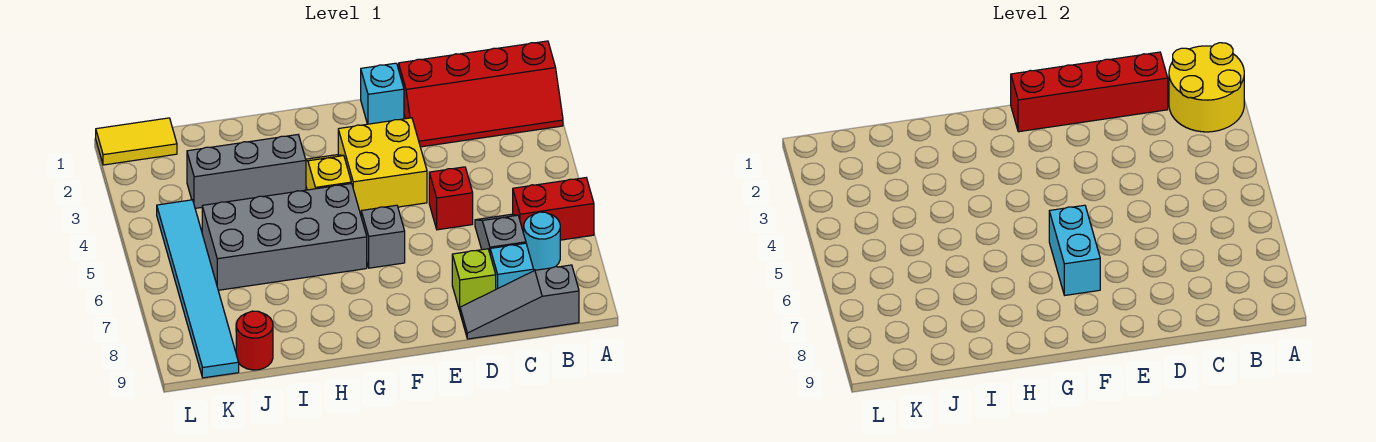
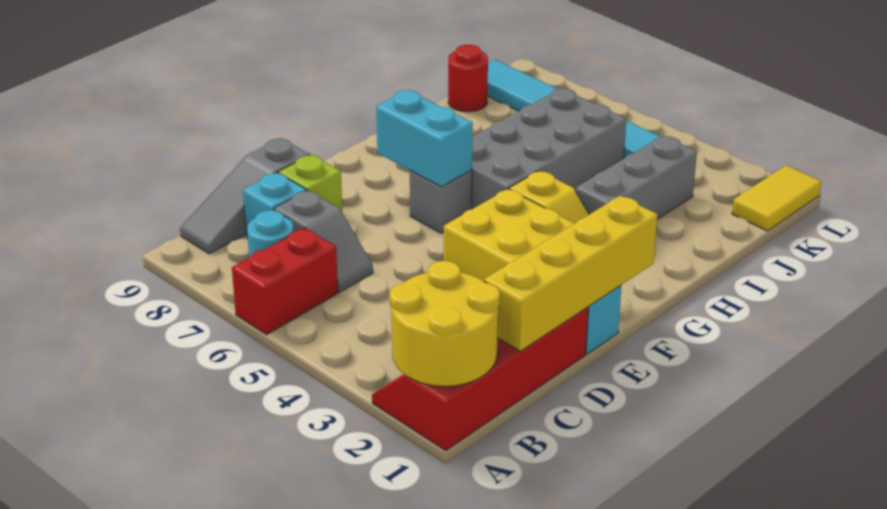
grey slope B9:D9 level 1 top B -> grey slope B9:D9 level 1 top D
red brick C1:F1 level 2 -> yellow brick C1:F1 level 2
red brick D5 level 1 -> none

